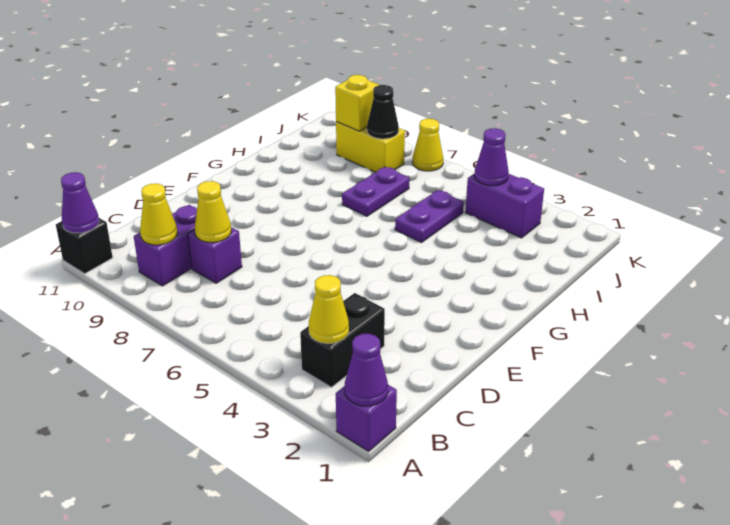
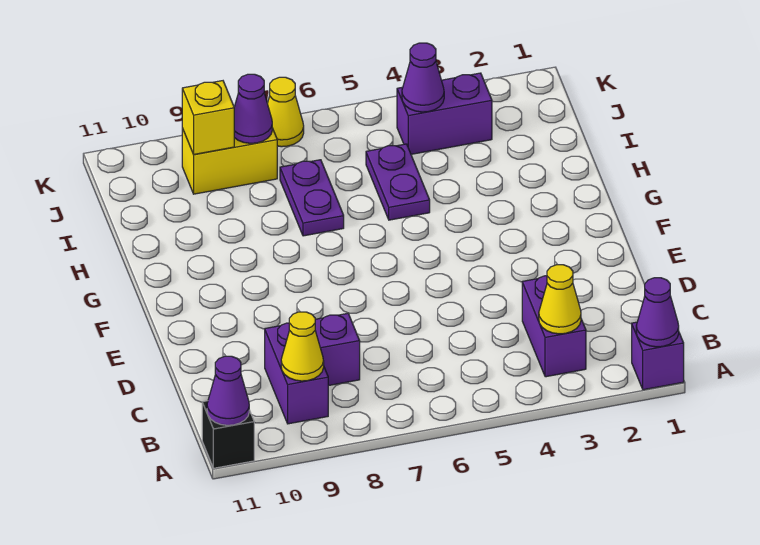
black brick B3:C3 level 1 -> purple brick B3:C3 level 1
yellow cone C8 level 2 -> none
black cone J8 level 2 -> purple cone J8 level 2

